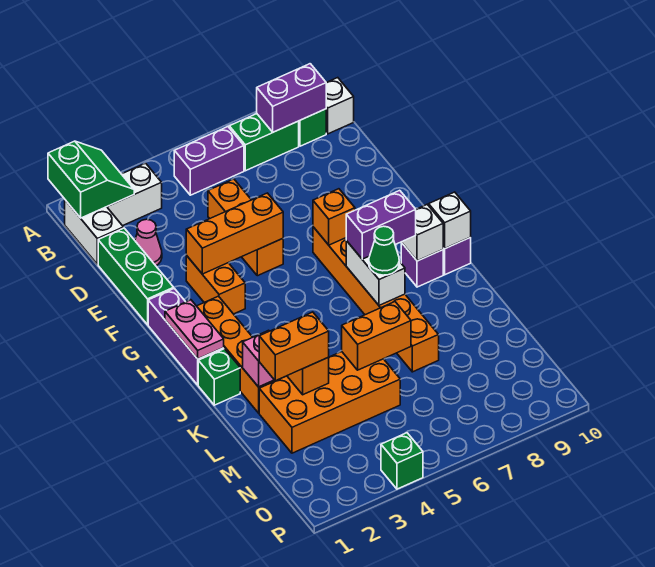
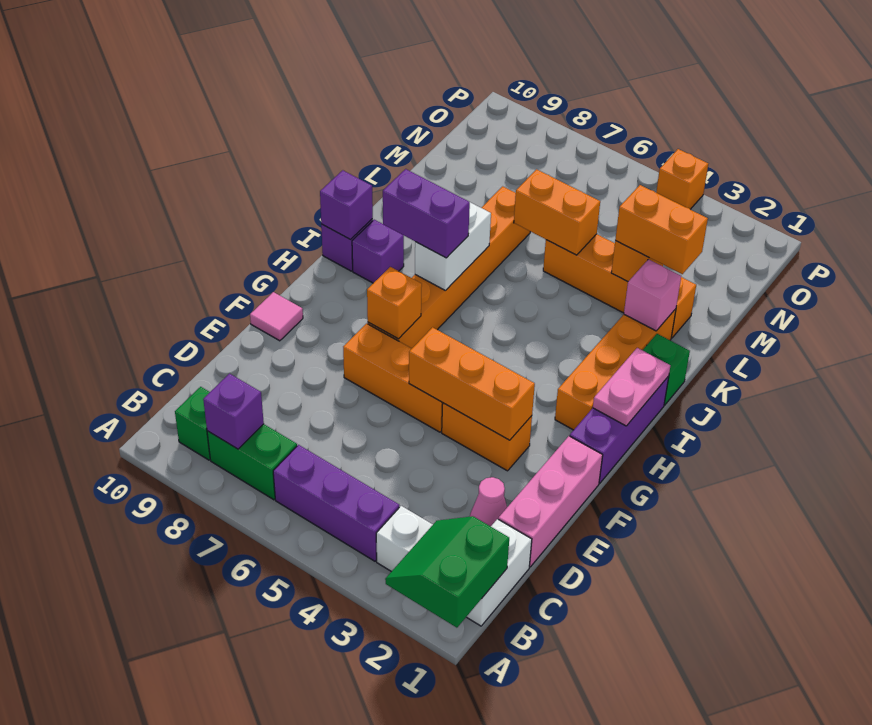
purple brick B5:B6 level 1 -> purple brick B4:B6 level 1
purple brick B8:B9 level 2 -> purple brick B8 level 2
white brick B10 level 1 -> none
green brick D1:F1 level 1 -> pink brick D1:F1 level 1
orange brick D5:F5 level 1 -> orange brick F5:F7 level 1
orange brick F3:G3 level 1 -> orange brick F3:F4 level 1
none -> pink tile F10 level 1
white brick I9 level 2 -> none
white brick I10 level 2 -> purple brick I10 level 2
green cone J7 level 3 -> none
orange brick L2:M5 level 1 -> orange brick L2:L5 level 1
green brick P4 level 1 -> orange brick P4 level 1

